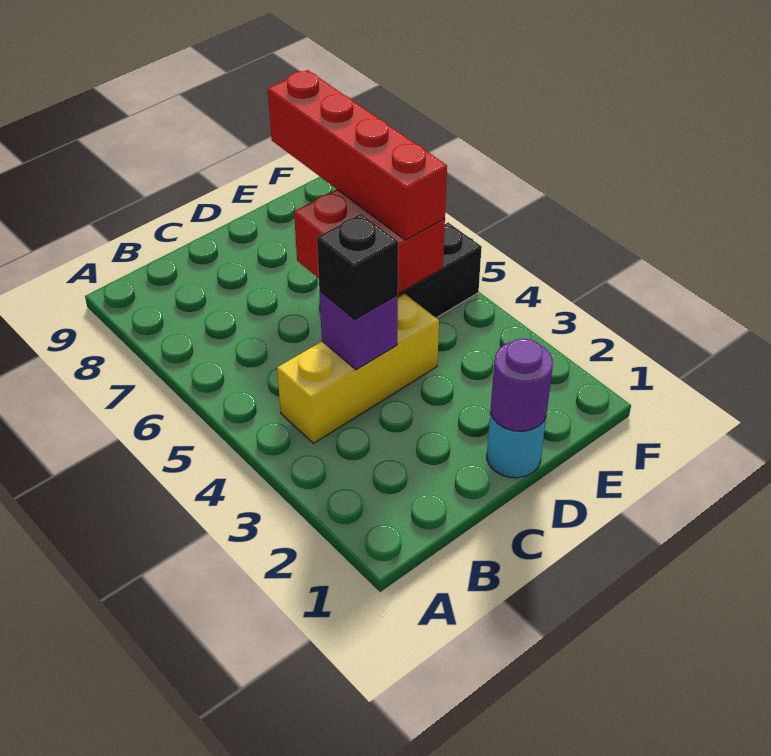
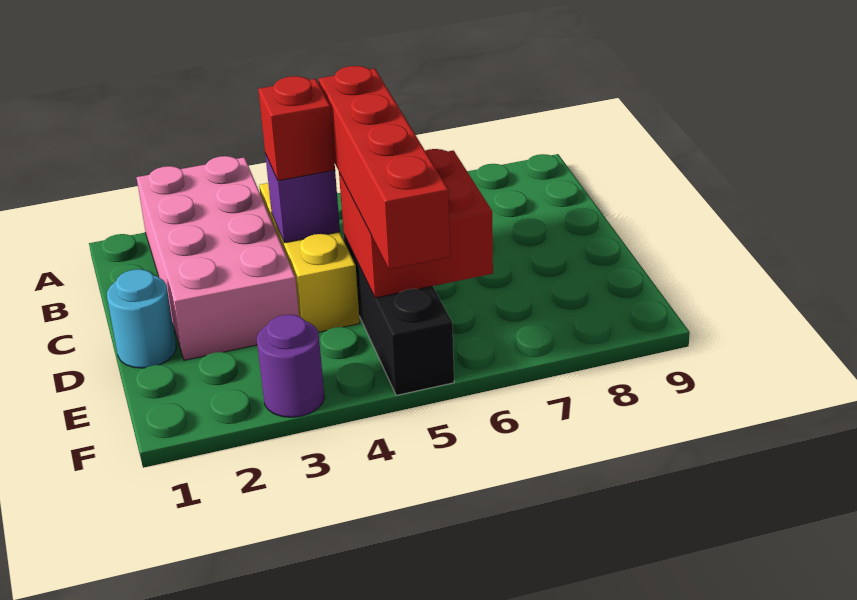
none -> pink brick A2:D3 level 1
black brick C4 level 3 -> red brick C4 level 3
purple round brick D1 level 2 -> purple round brick F3 level 1
red brick E5:E8 level 3 -> red brick C5:F5 level 3

